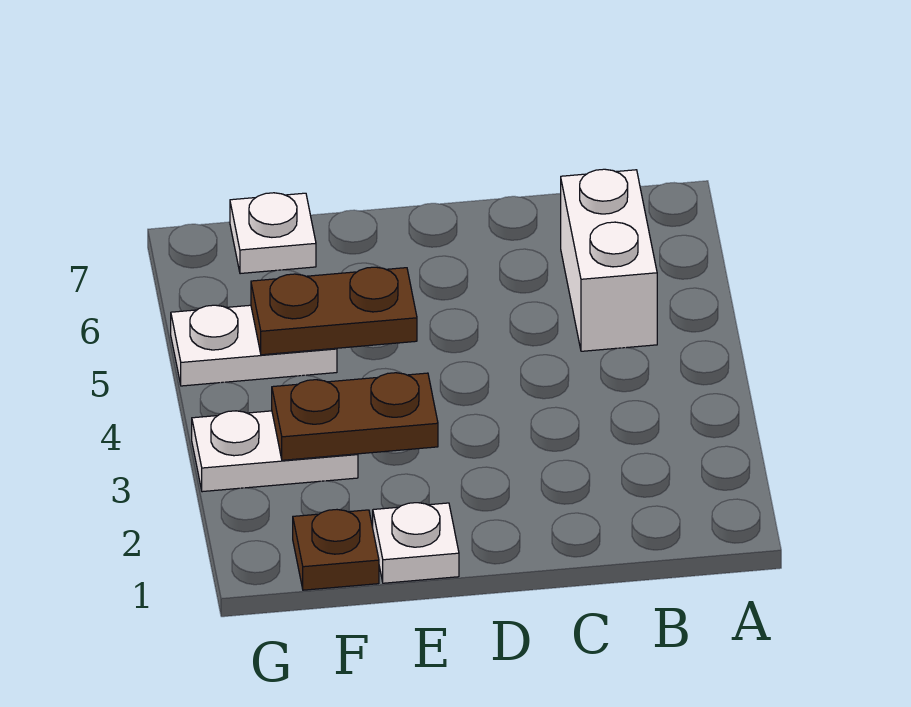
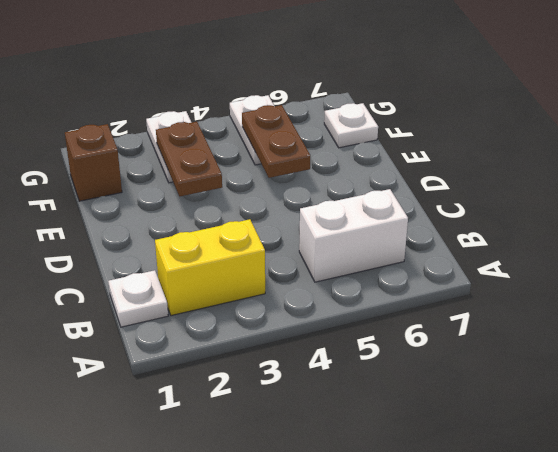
none -> yellow brick B2:B3 level 1
white plate E1 level 1 -> white plate B1 level 1
brown plate F1 level 1 -> brown brick F1 level 1

